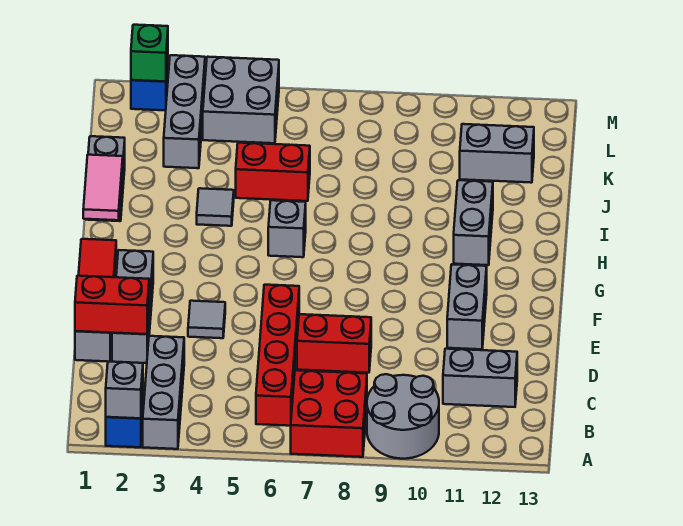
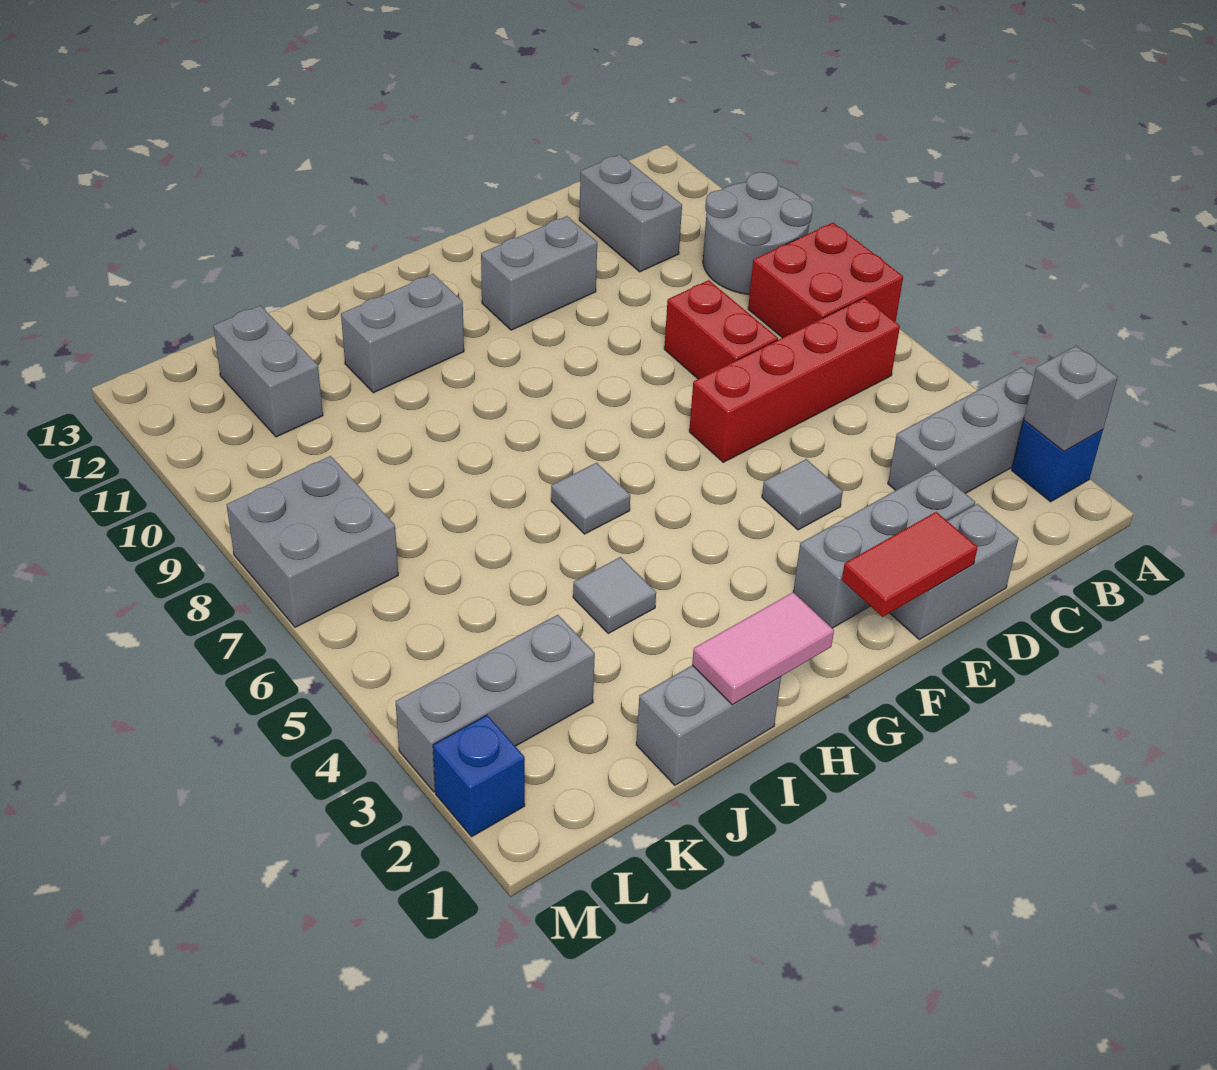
red brick D1:D2 level 2 -> none
grey brick H6 level 1 -> grey tile H6 level 1
red brick J5:J6 level 1 -> none
grey brick L4:M5 level 1 -> grey brick L7:M8 level 1
green brick M2 level 2 -> none

